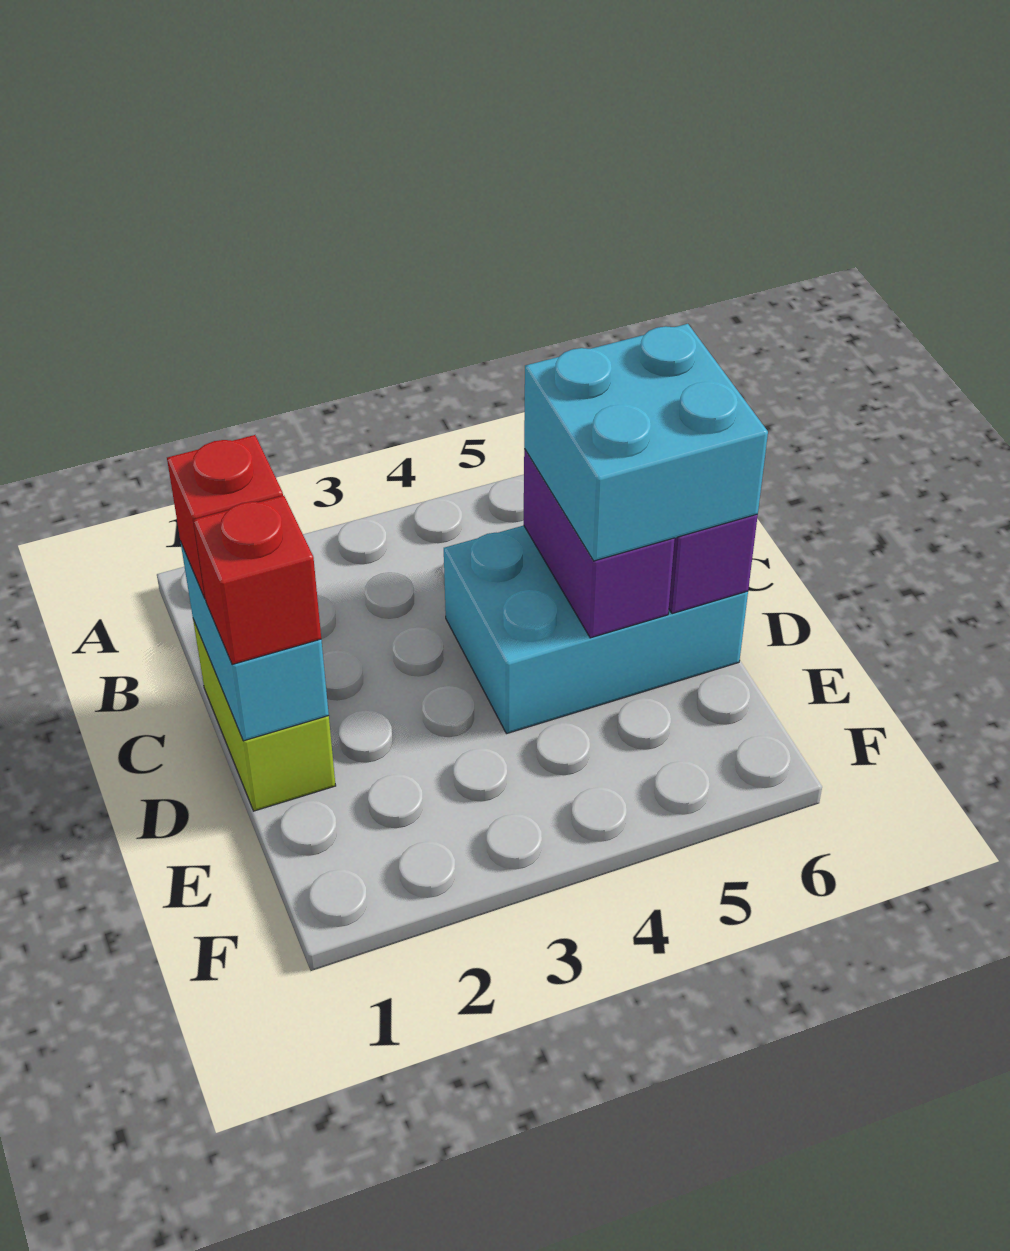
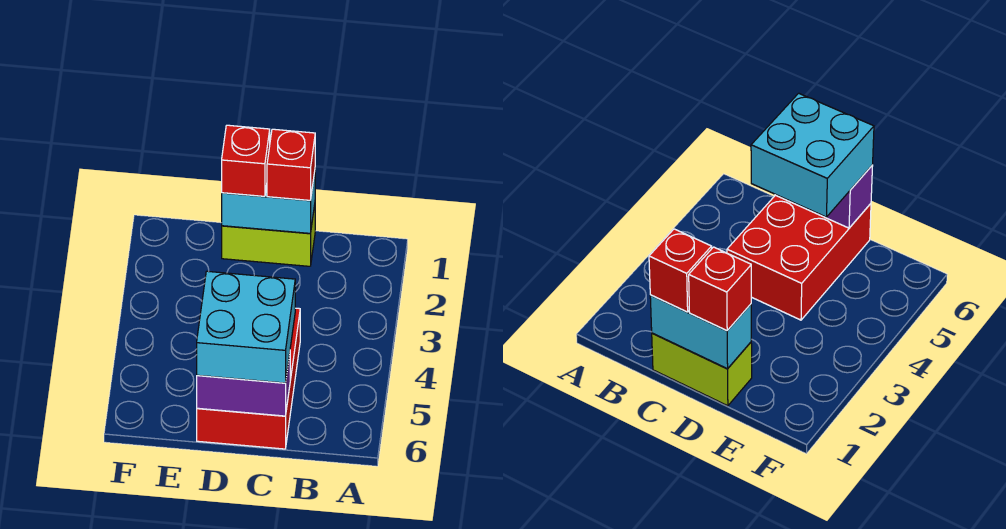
cyan brick C4:D6 level 1 -> red brick C4:D6 level 1
purple brick C5:D5 level 2 -> none

